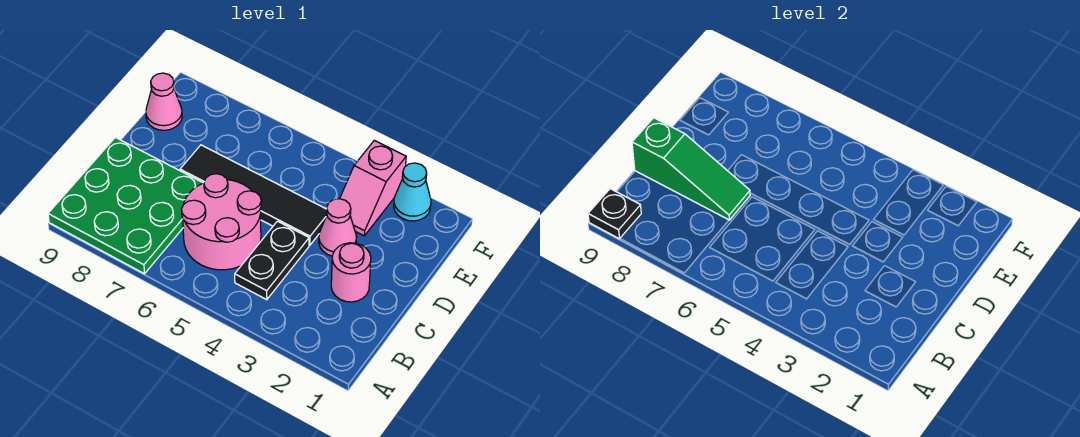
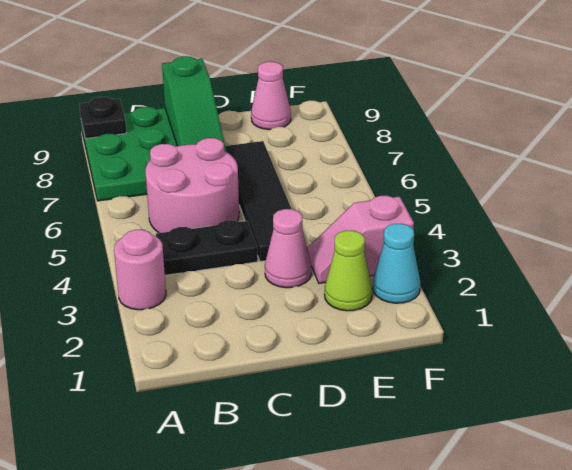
pink round brick C2 level 1 -> pink round brick A3 level 1
none -> lime cone E2 level 1

